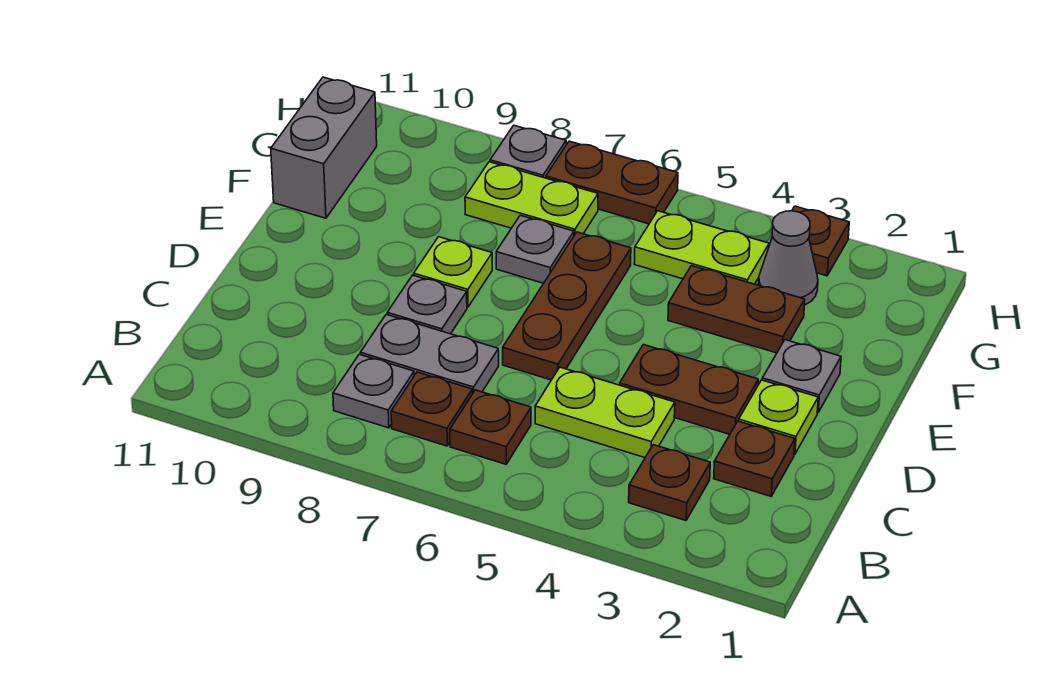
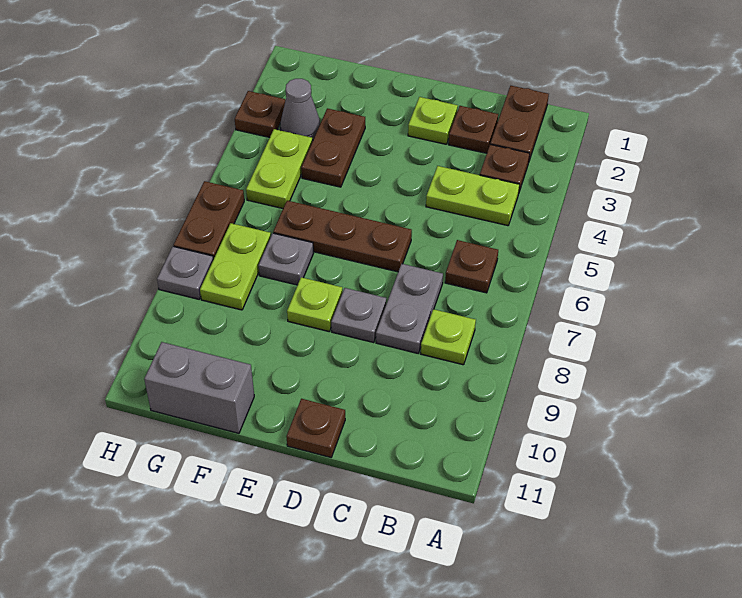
brown plate B7 level 1 -> brown plate D11 level 1
grey plate B8 level 1 -> lime plate B8 level 1
lime plate C4:C5 level 1 -> lime plate B4:C4 level 1
brown plate D3:D4 level 1 -> brown plate B1:B2 level 1
grey plate E2 level 1 -> none

